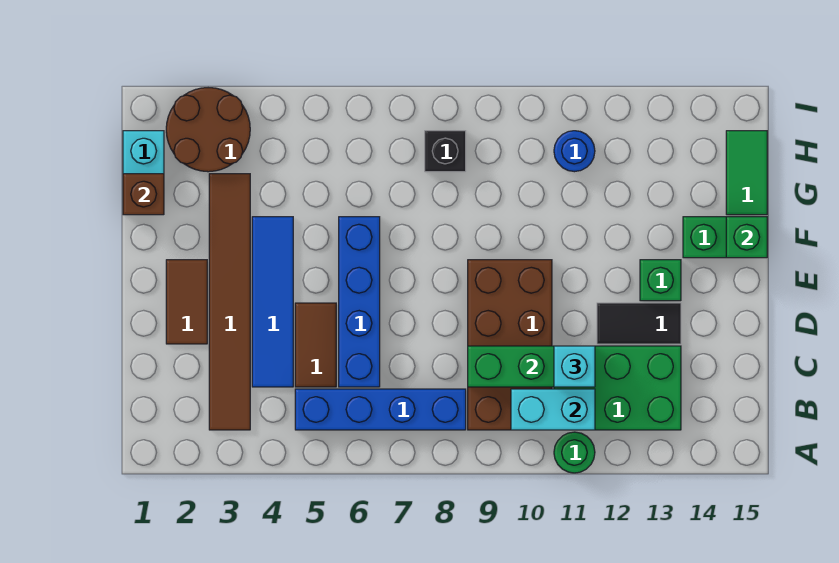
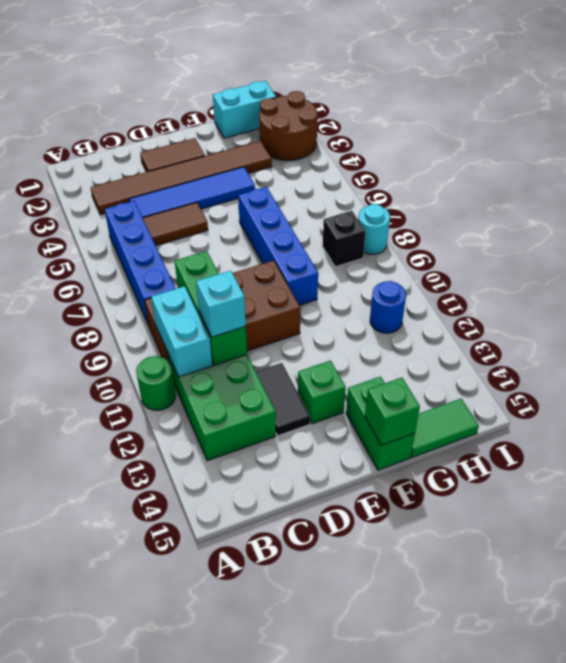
blue brick C6:F6 level 1 -> blue brick F6:F9 level 1
brown brick G1 level 2 -> none
none -> cyan round brick I8 level 1

